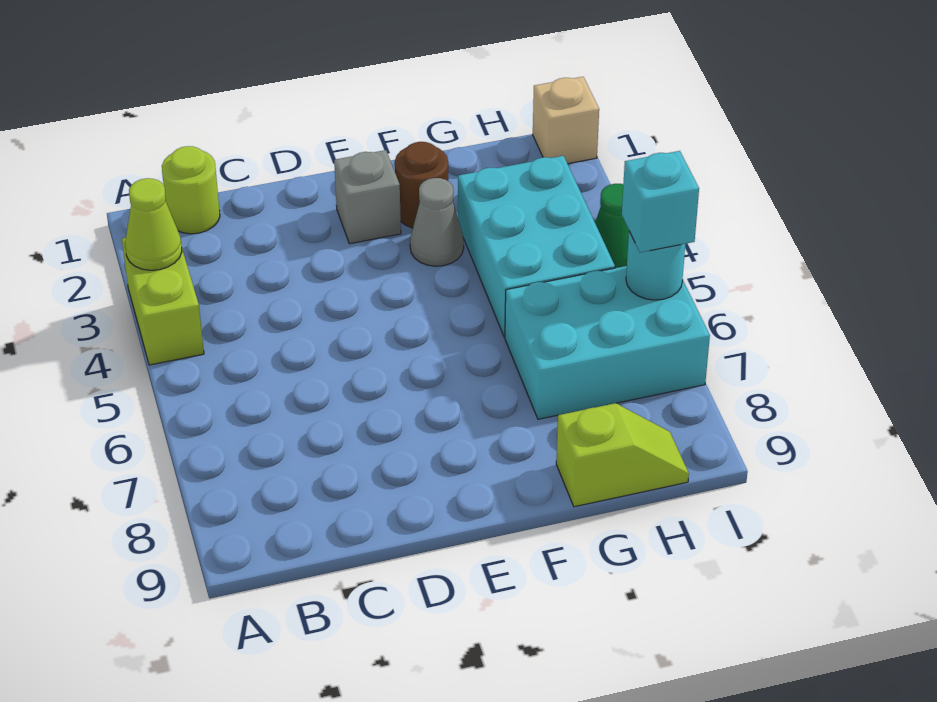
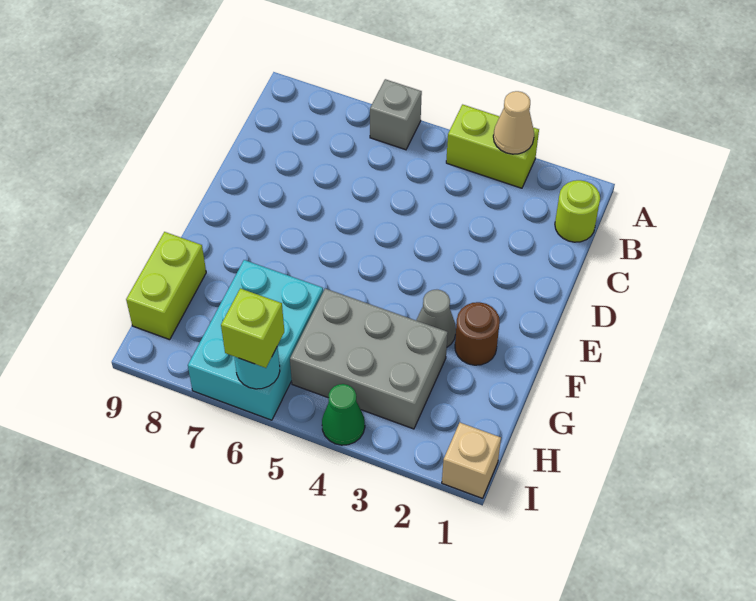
lime cone A3 level 2 -> tan cone A3 level 2
grey brick E2 level 1 -> grey brick A6 level 1
cyan brick G3:H5 level 1 -> grey brick G3:H5 level 1
lime slope G9:H9 level 1 top G -> lime brick G9:H9 level 1
cyan brick I6 level 3 -> lime brick I6 level 3

